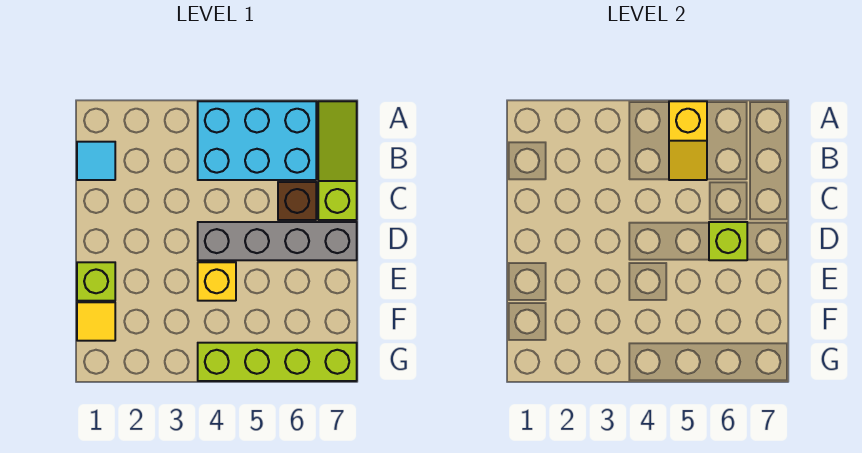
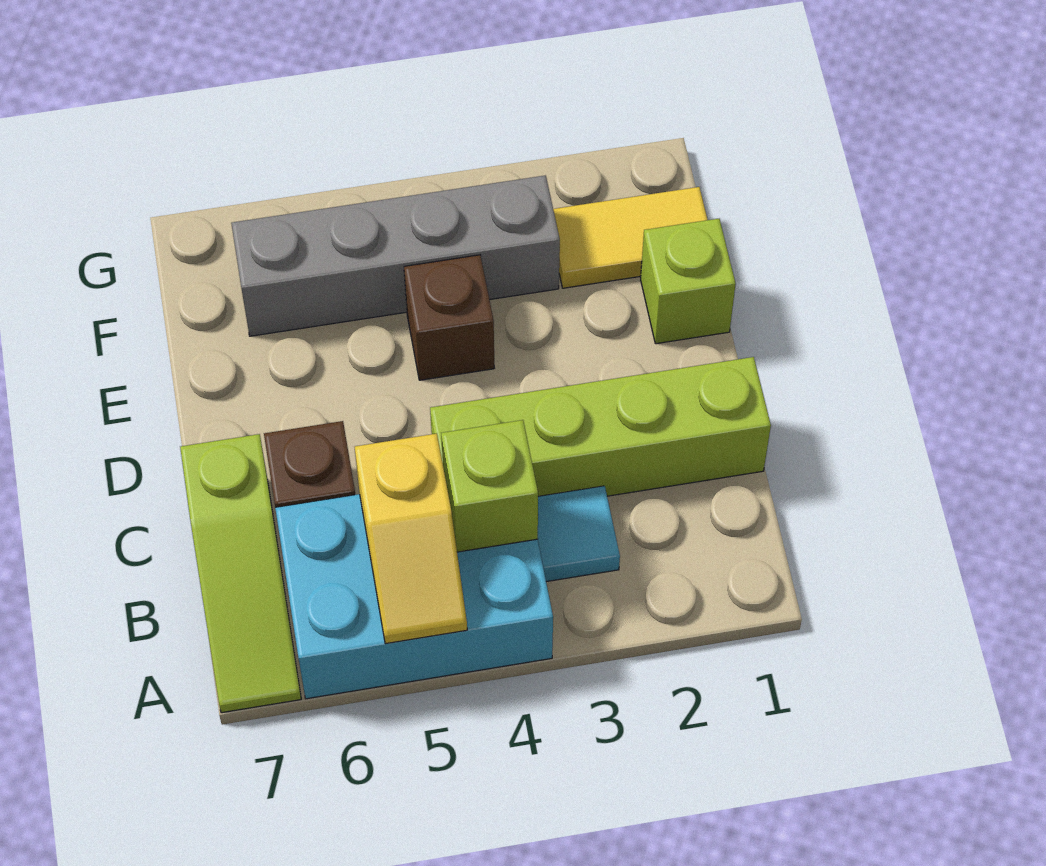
yellow slope A5:B5 level 2 top A -> yellow slope A5:B5 level 2 top B
cyan tile B1 level 1 -> cyan tile B3 level 1
grey brick D4:D7 level 1 -> grey brick F3:F6 level 1
lime brick D6 level 2 -> lime brick B4 level 2
yellow brick E4 level 1 -> brown brick E4 level 1
yellow tile F1 level 1 -> yellow tile F1:F2 level 1
lime brick G4:G7 level 1 -> lime brick C1:C4 level 1

